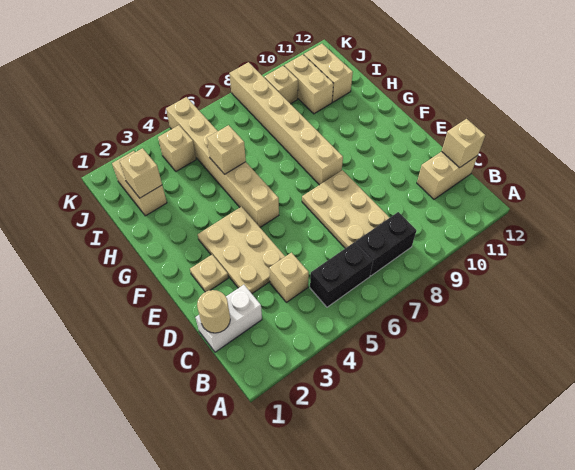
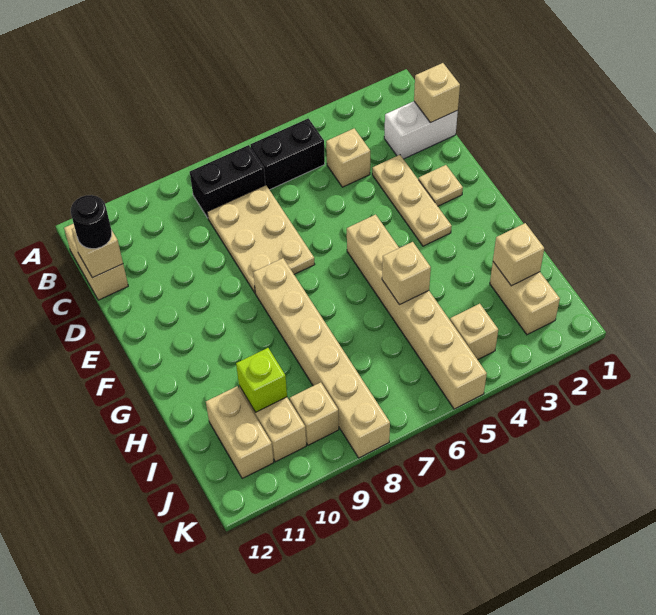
tan round brick C1 level 2 -> tan brick C1 level 2
tan brick C11:C12 level 1 -> tan brick B12:C12 level 1
none -> black round brick C12 level 3
tan plate D3:F4 level 1 -> tan plate D3:F3 level 1
none -> lime brick I10 level 2

